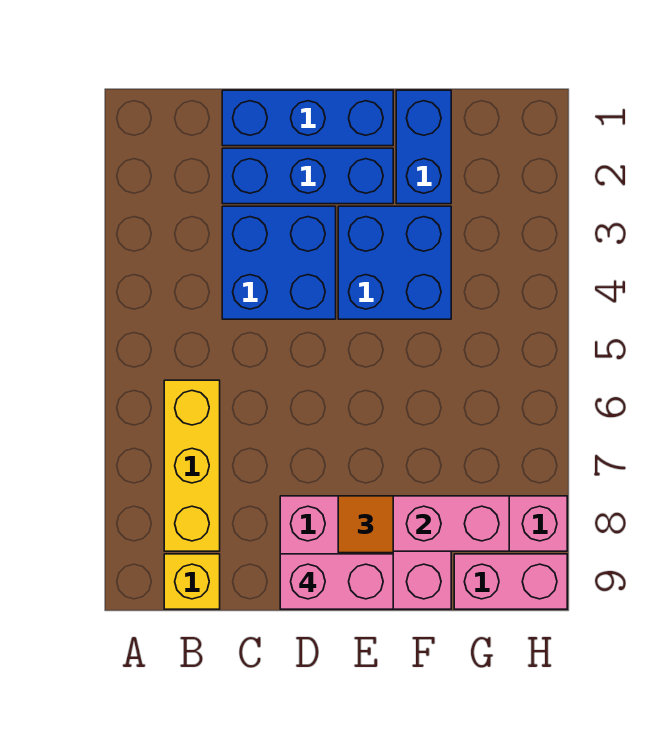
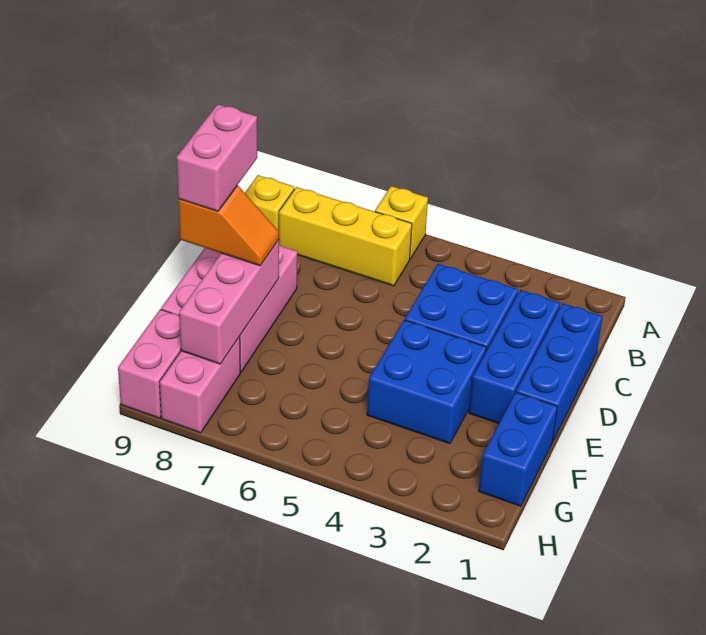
none -> yellow brick A6 level 1
blue brick F1:F2 level 1 -> blue brick F1:G1 level 1

